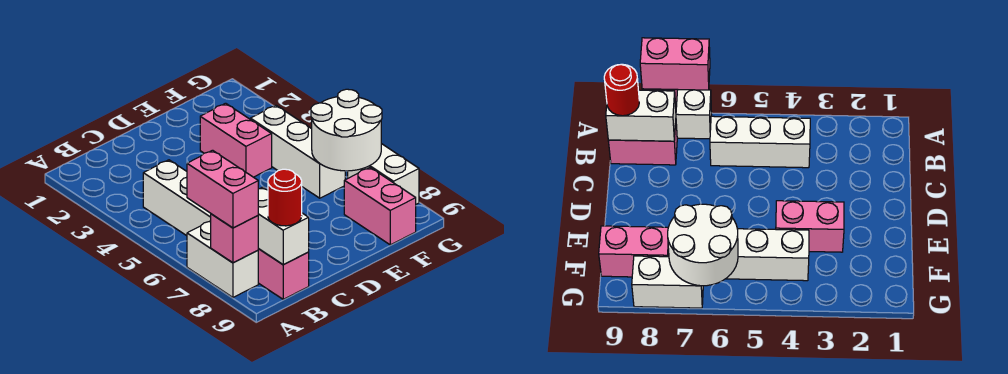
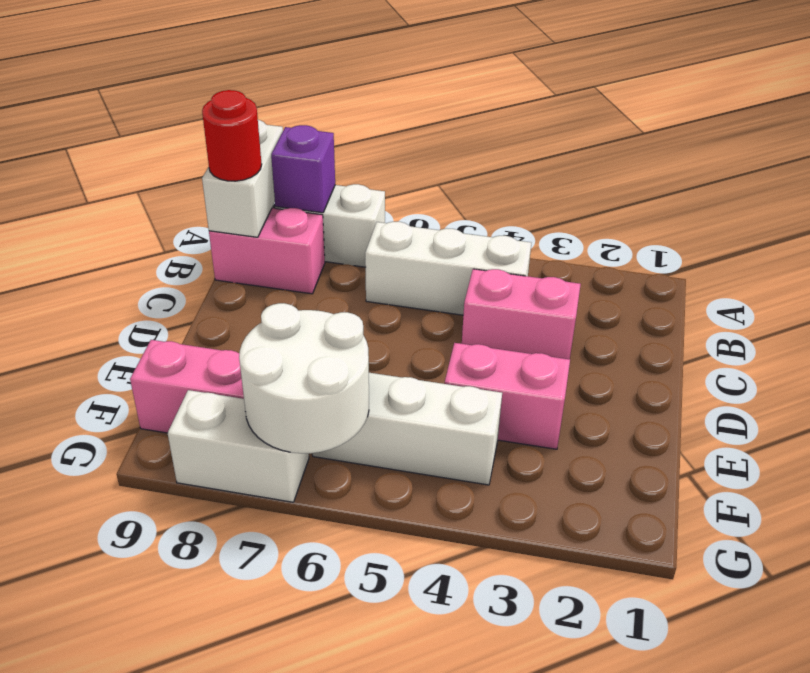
pink brick A7:A8 level 3 -> pink brick C3:C4 level 1
pink brick A8 level 2 -> purple brick A8 level 2
white brick B8:B9 level 2 -> white brick A9:B9 level 2

